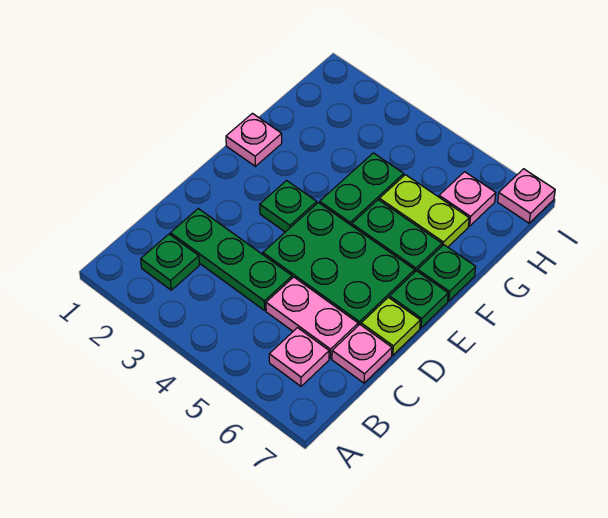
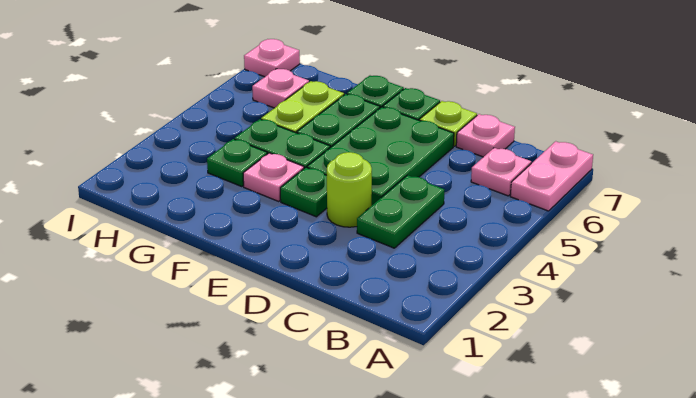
green plate B2 level 1 -> green plate G3 level 1
green plate C2:C4 level 1 -> green plate C3:C4 level 1
pink plate C5:C6 level 1 -> pink plate A6:A7 level 1
none -> lime round brick D3 level 1
pink plate F1 level 1 -> pink plate F3 level 1

